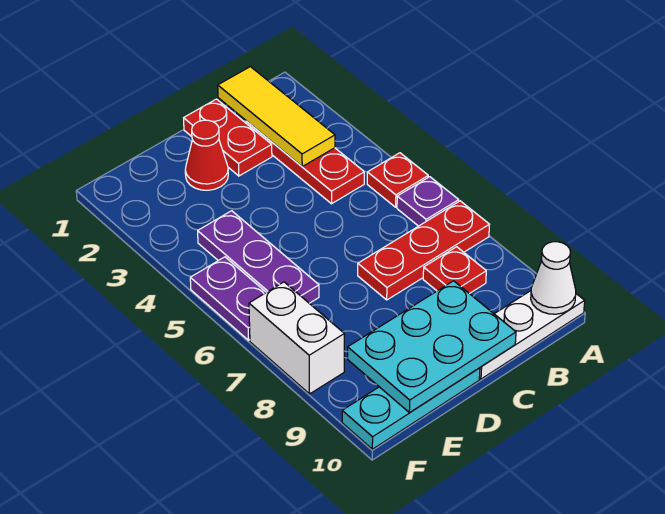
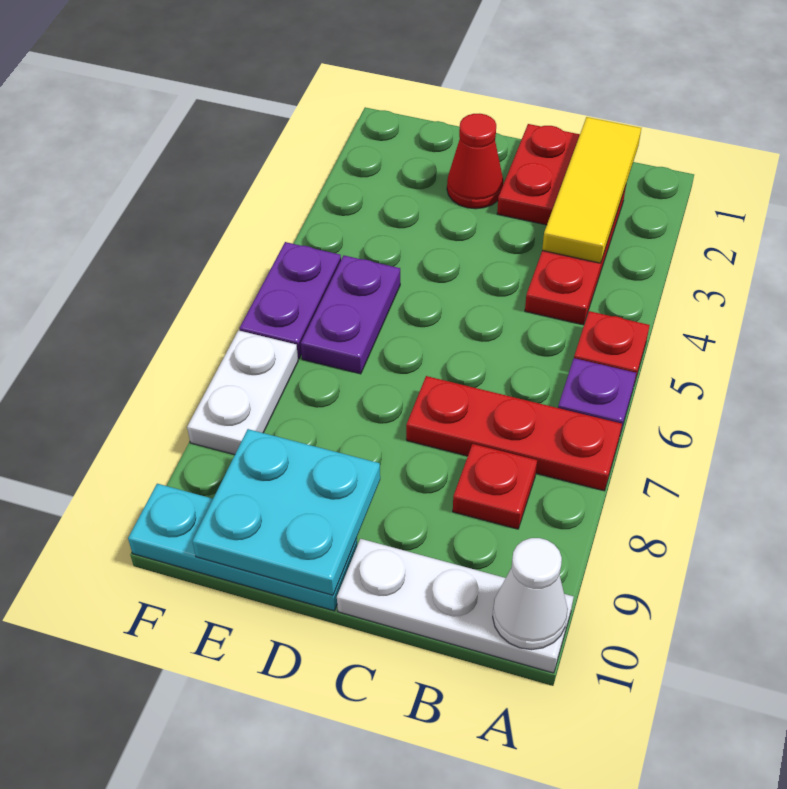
cyan plate C9:E10 level 2 -> cyan plate D9:E10 level 2
purple plate E4:E6 level 1 -> purple plate E5:E6 level 1
white brick F7:F8 level 1 -> white plate F7:F8 level 1

